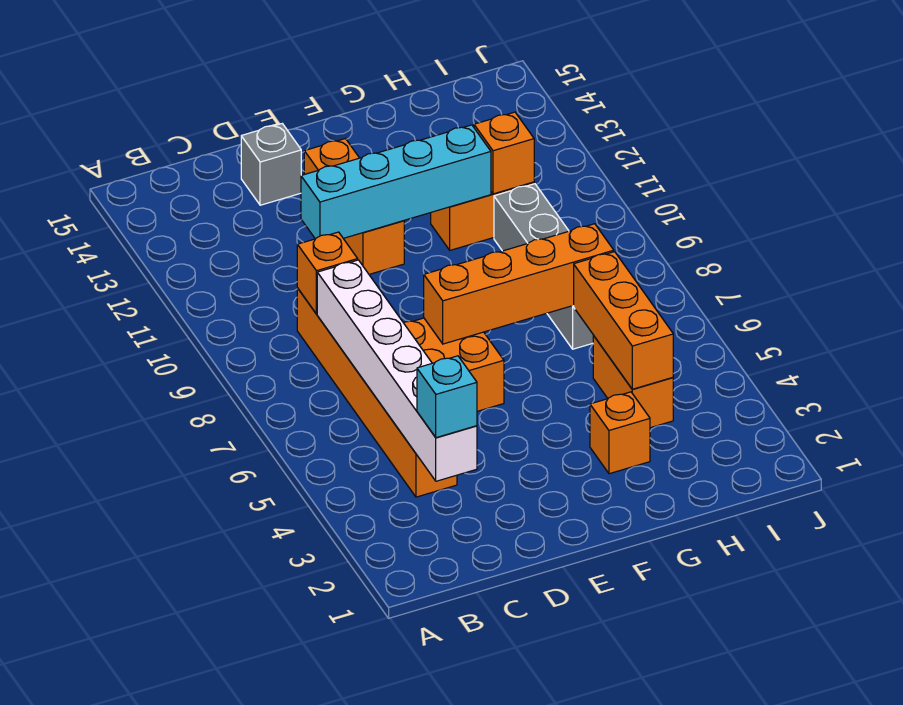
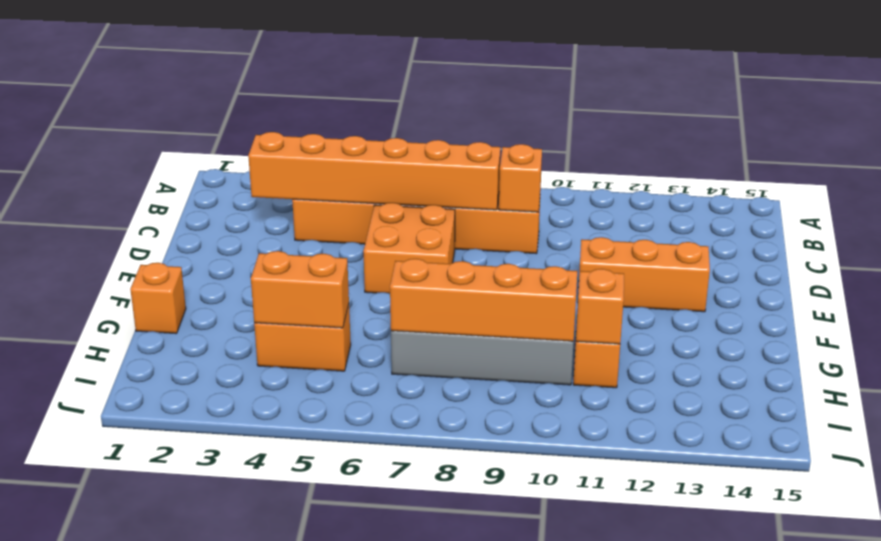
white brick C3:C8 level 2 -> orange brick C3:C8 level 2
cyan brick C3 level 3 -> none
cyan brick D11:G11 level 2 -> none
grey brick D14 level 1 -> none
orange brick E7:H7 level 2 -> orange brick H7:H10 level 2
orange brick G3 level 1 -> orange brick G1 level 1
orange brick H4:H6 level 2 -> orange brick H4:H5 level 2

